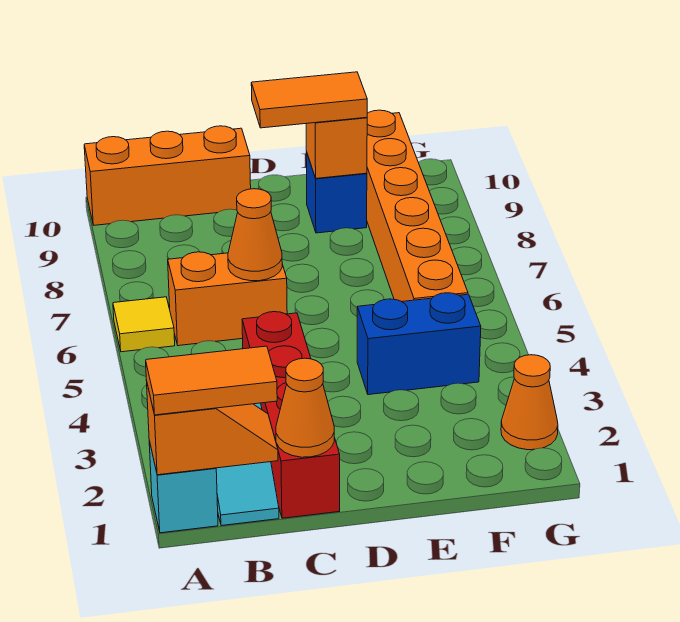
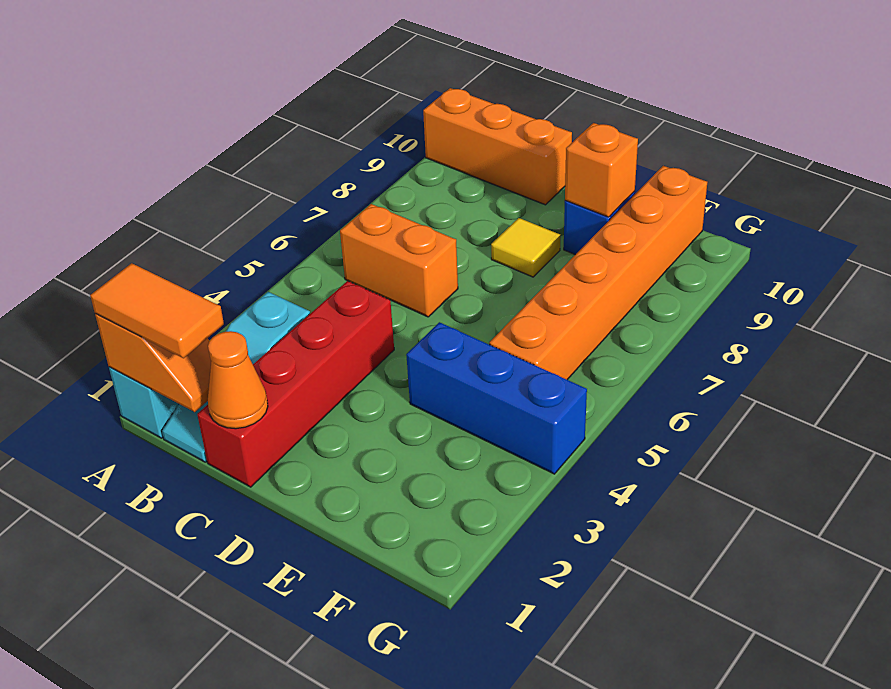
yellow tile A6 level 1 -> yellow tile D8 level 1
orange cone C6 level 2 -> none
orange tile D9:E9 level 3 -> none
blue brick E4:F4 level 1 -> blue brick E4:G4 level 1
orange cone G2 level 1 -> none

